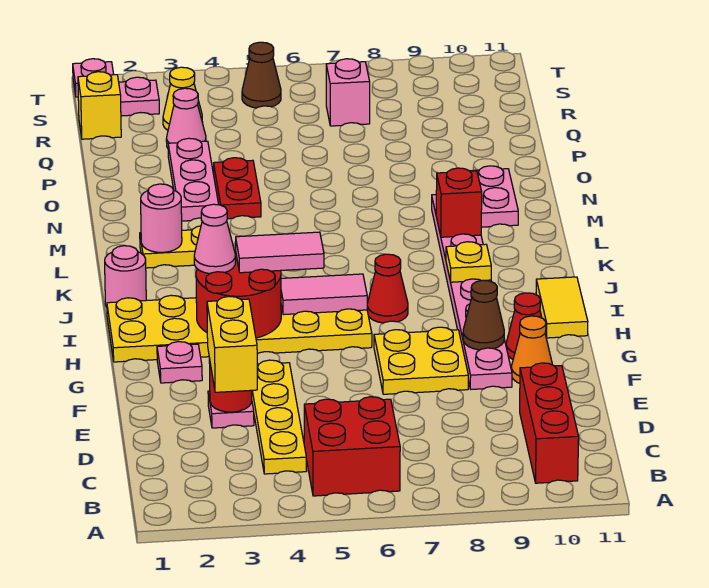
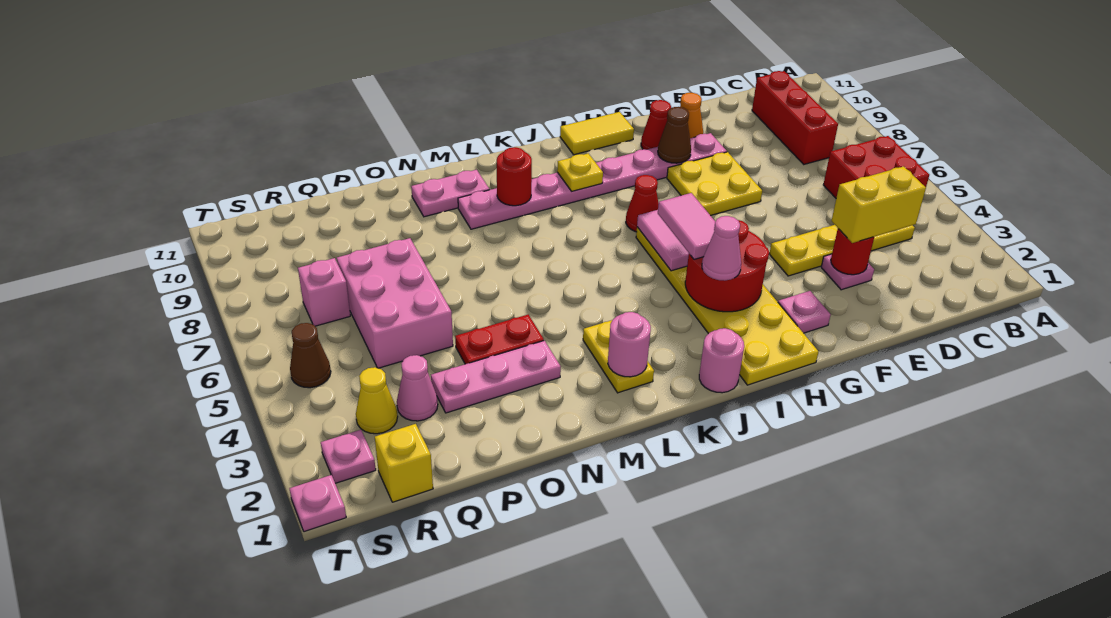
red brick B10:D10 level 1 -> red brick C8:C10 level 1
red brick L9 level 2 -> red round brick L9 level 2
none -> pink brick P5:Q7 level 1

